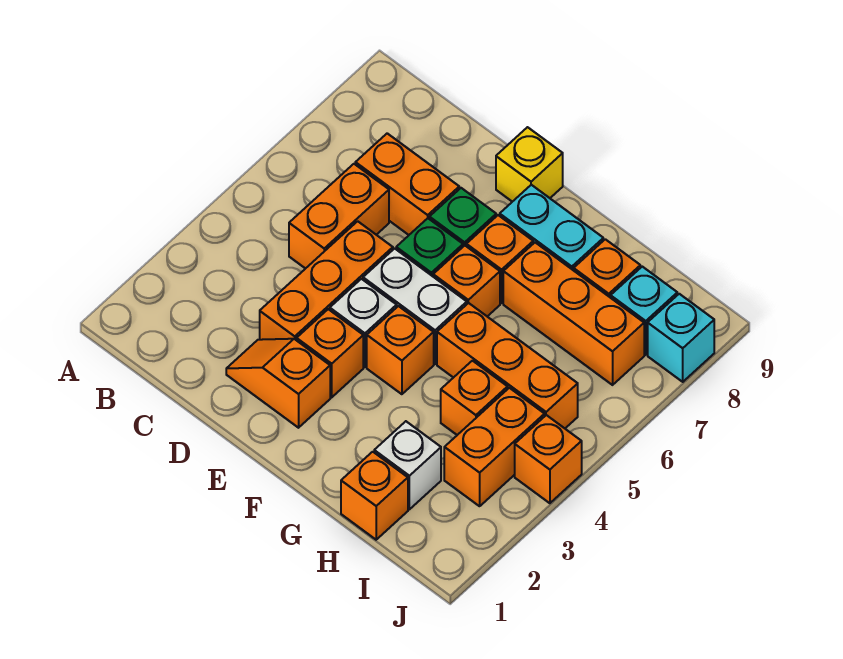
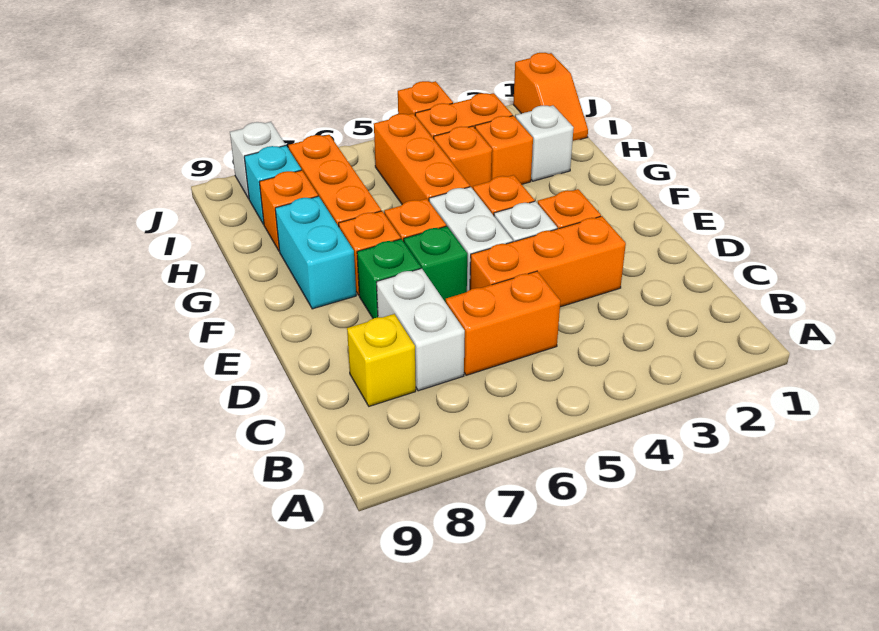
orange brick C7:D7 level 1 -> white brick C7:D7 level 1
orange slope D2:E2 level 1 top E -> orange slope I1:J1 level 1 top J
yellow brick E9 level 1 -> yellow brick C8 level 1
orange brick H1 level 1 -> orange brick H3 level 1
cyan brick J8 level 1 -> white brick J8 level 1

